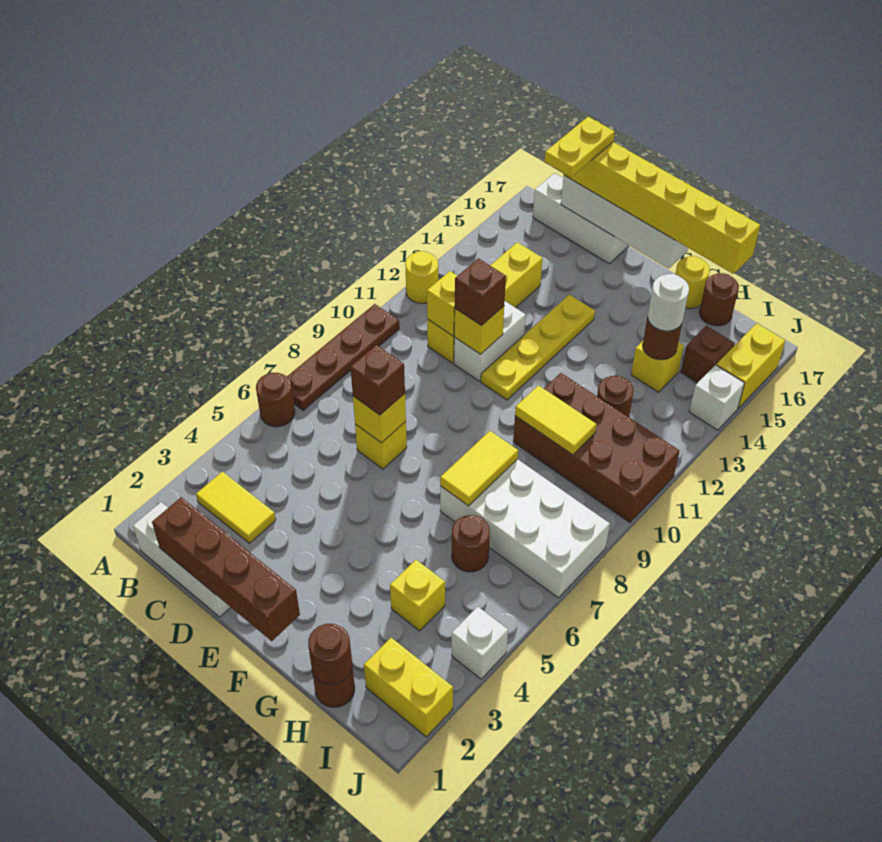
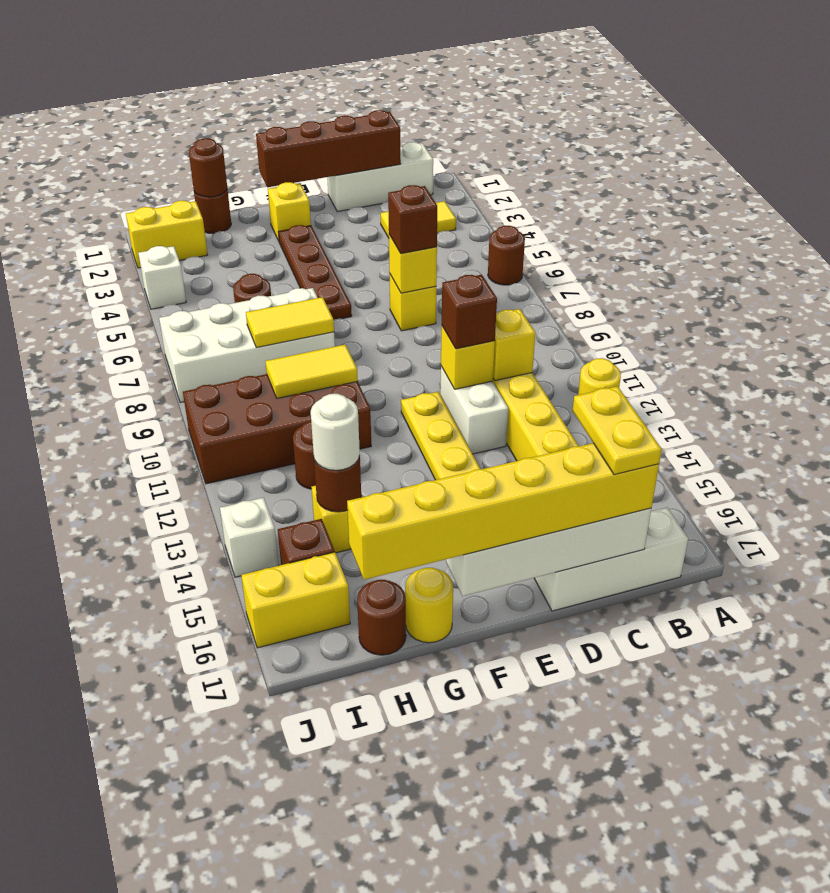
brown plate A7:A10 level 1 -> brown plate F3:F6 level 1
yellow tile G7:G8 level 2 -> yellow tile G8:H8 level 2
yellow brick H4 level 1 -> yellow brick F2 level 1
yellow brick J15:J16 level 1 -> yellow brick I16:J16 level 1

